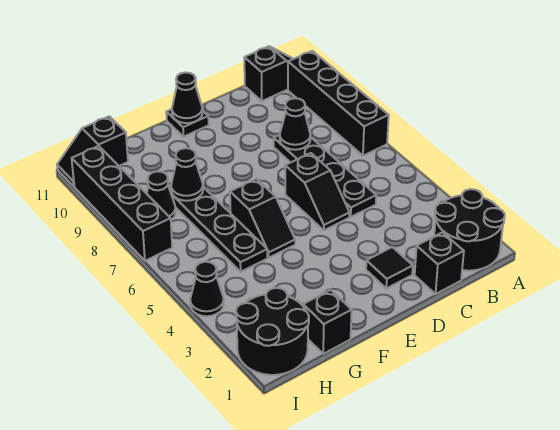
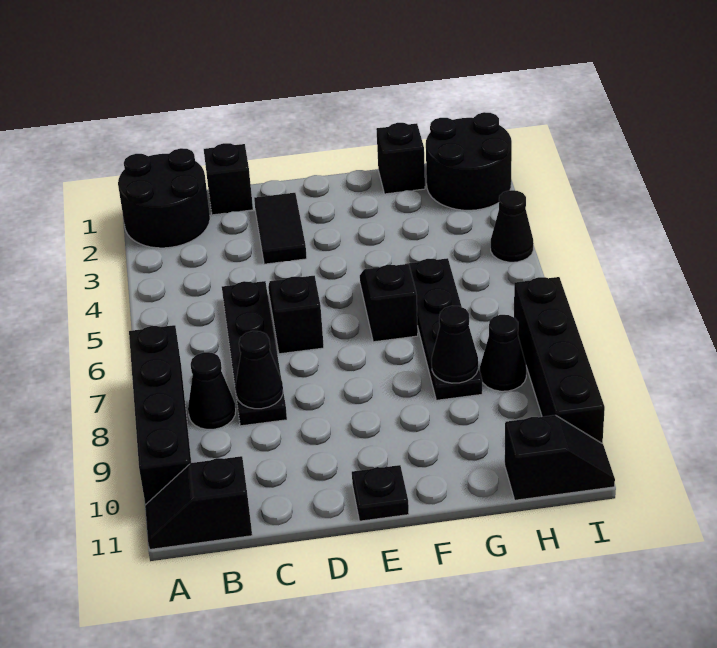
black tile D2 level 1 -> black tile D2:D3 level 1
black cone E11 level 2 -> black cone B8 level 1

